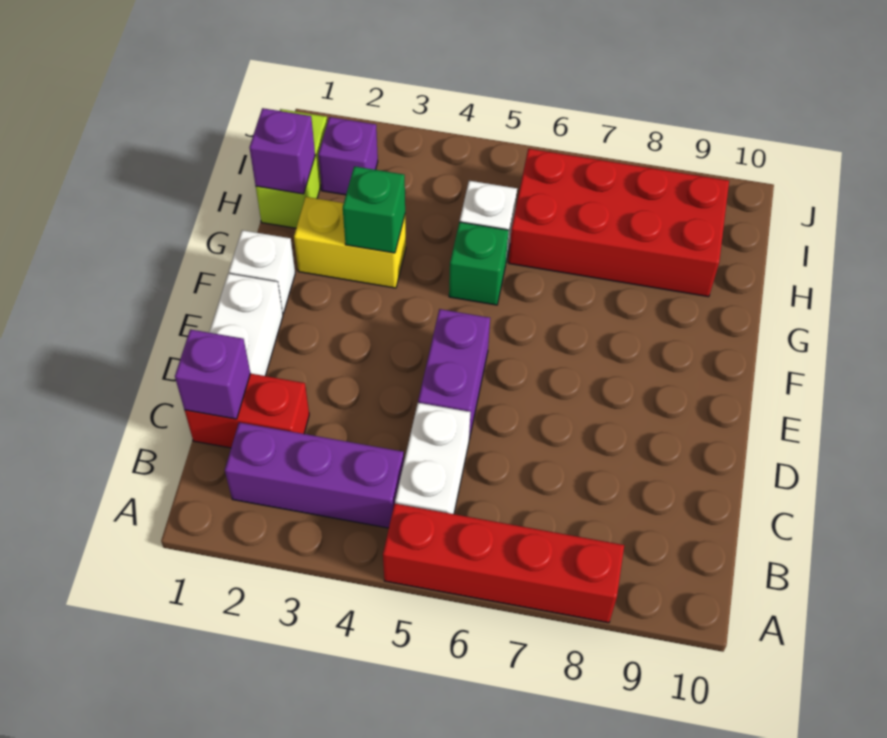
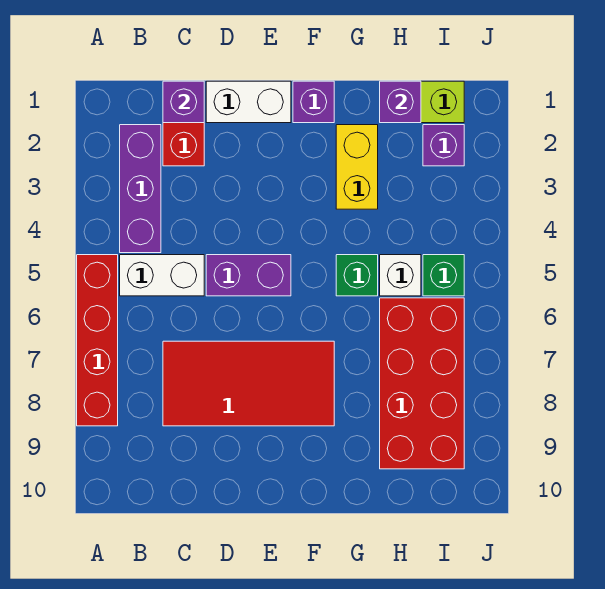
none -> red tile C7:F8 level 1
white brick F1 level 1 -> purple brick F1 level 1
green brick G3 level 2 -> green brick I5 level 1

